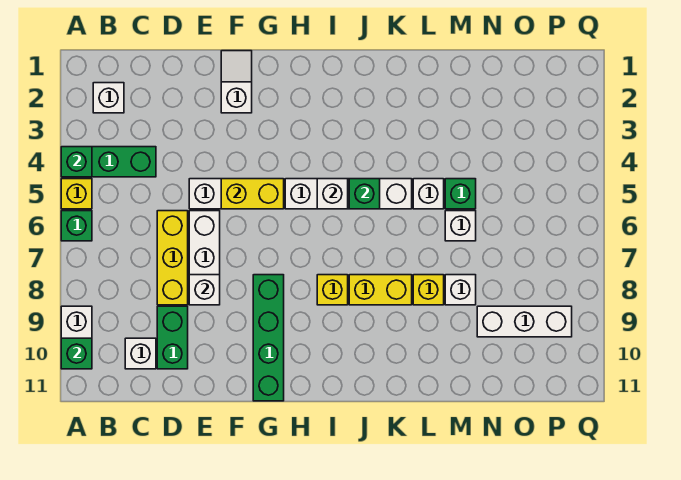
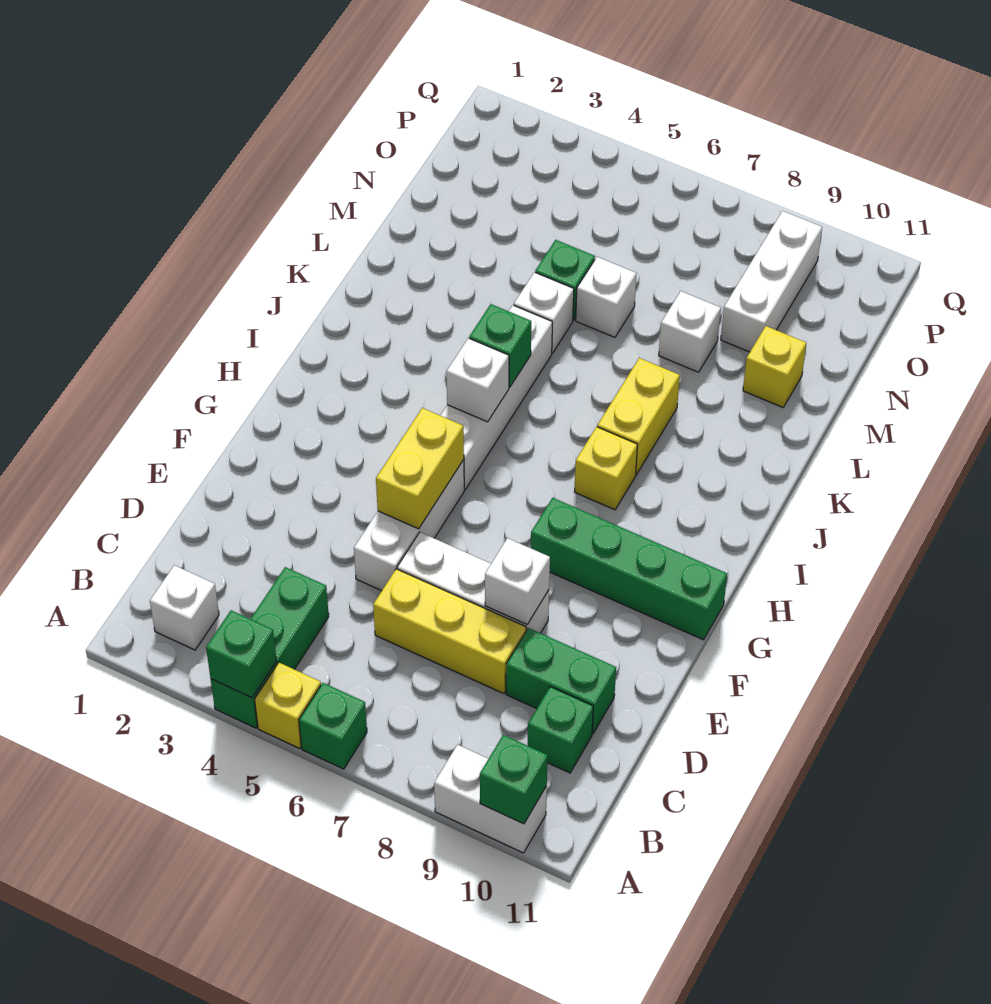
white brick C10 level 1 -> green brick C10 level 1
white slope F1:F2 level 1 top 2 -> none
yellow brick L8 level 1 -> yellow brick M10 level 1

